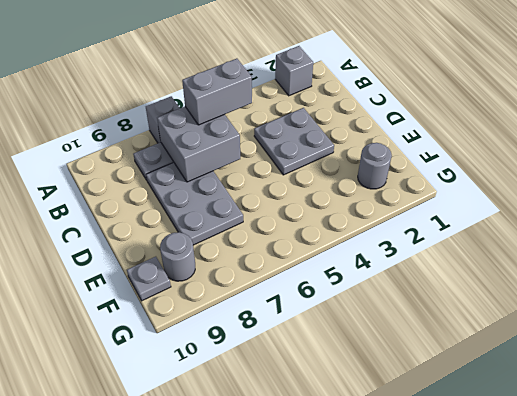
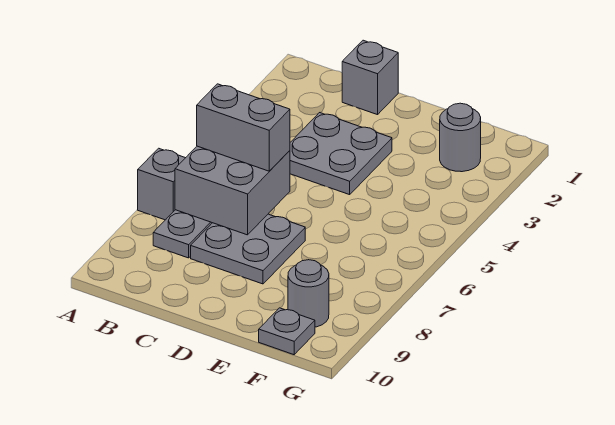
grey brick A2 level 1 -> grey brick C1 level 1
grey brick B5:B6 level 3 -> grey brick B6:C6 level 3
grey plate C7:E8 level 1 -> grey plate C7:D8 level 1

